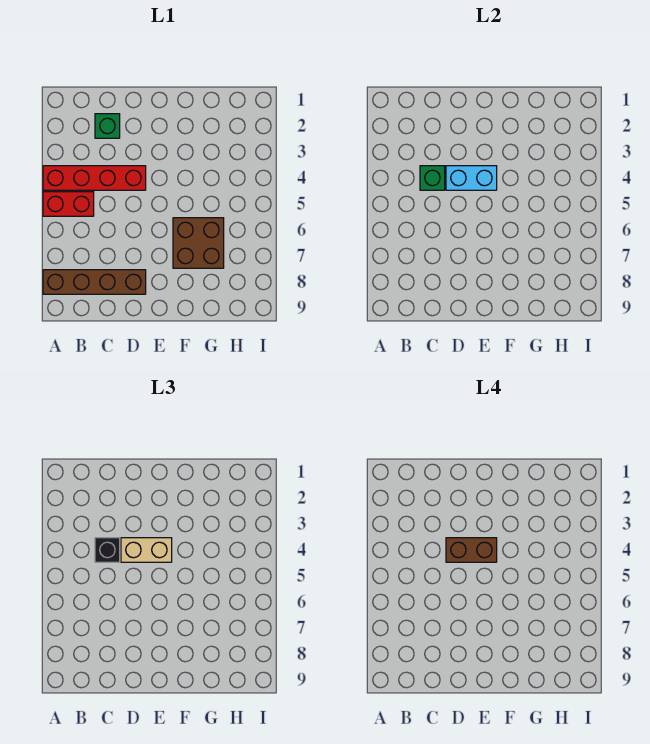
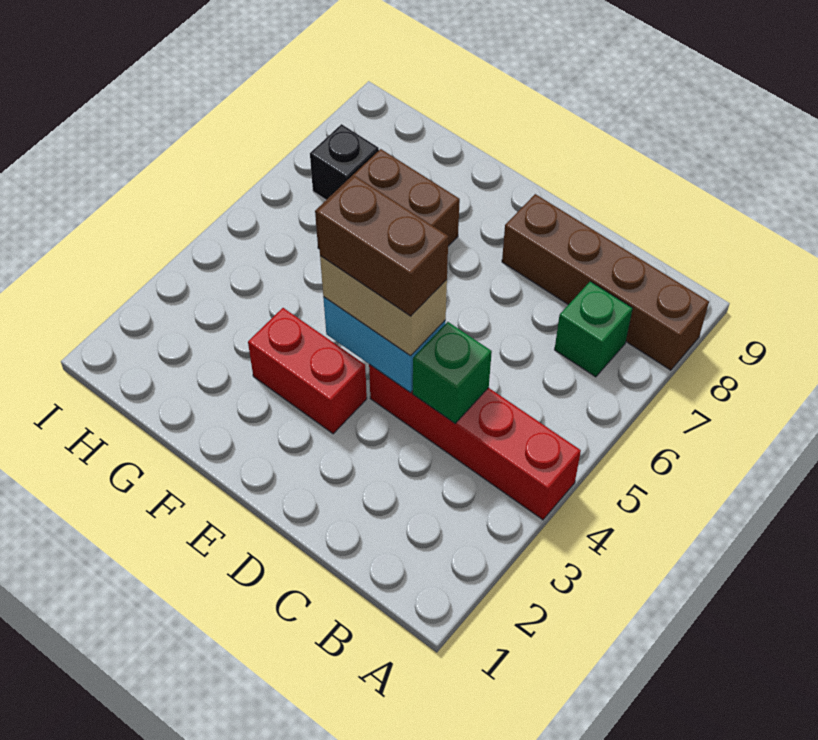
red brick A5:B5 level 1 -> red brick E3:F3 level 1
green brick C2 level 1 -> green brick B7 level 1
black brick C4 level 3 -> black brick H7 level 1

